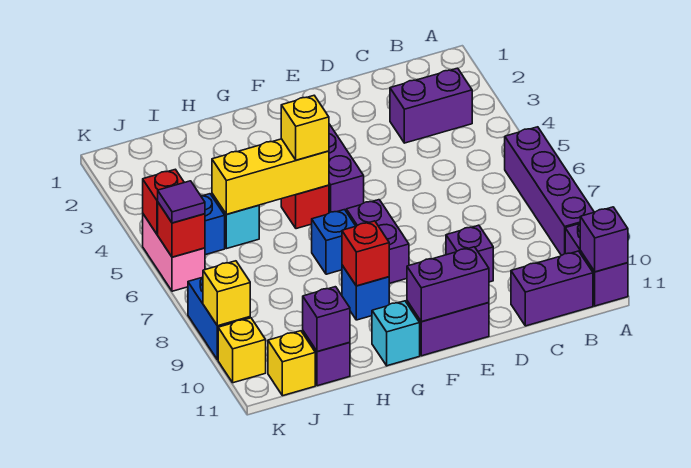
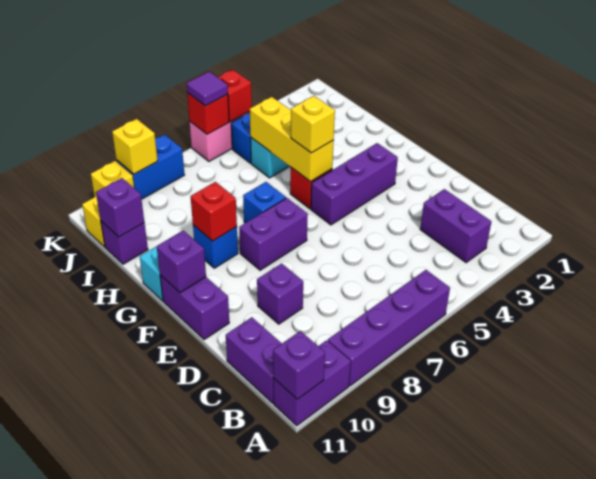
purple brick E11:F11 level 2 -> purple brick F11 level 2

